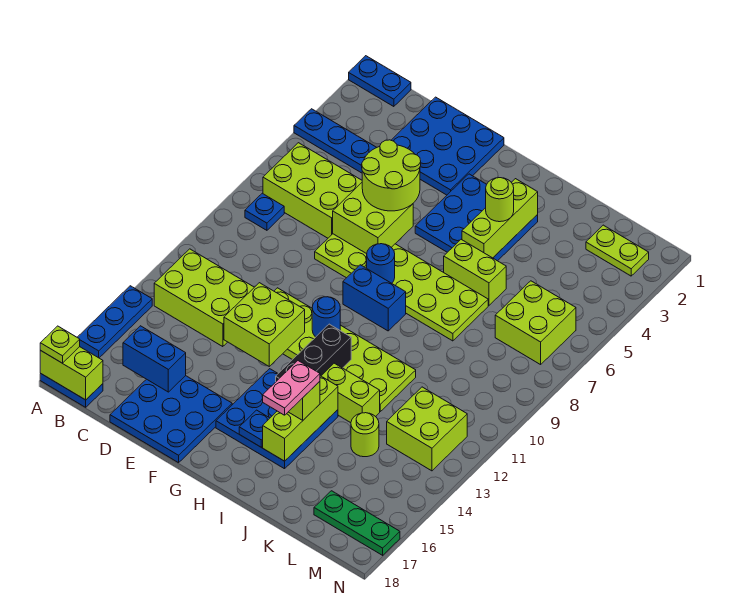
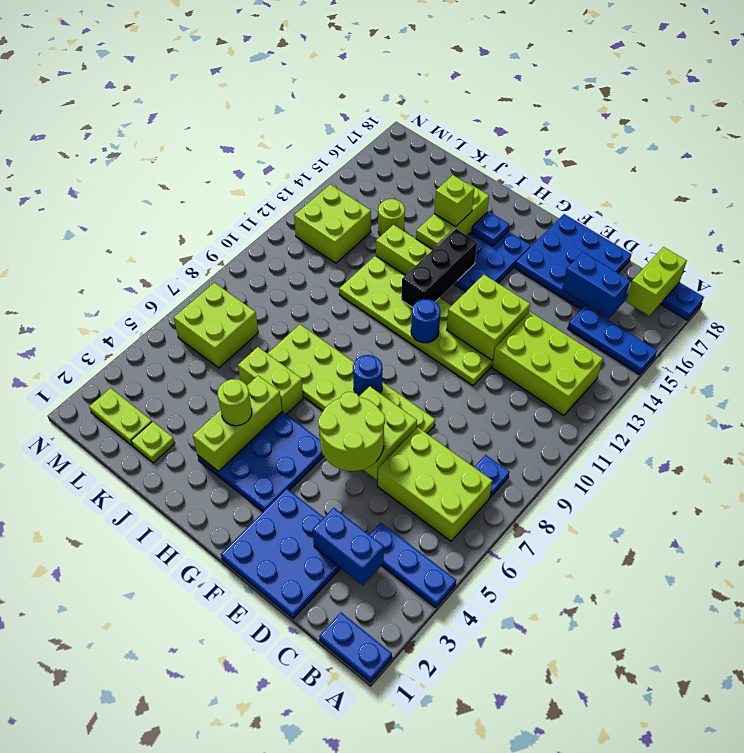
blue plate A14:A16 level 1 -> blue plate A15:C15 level 1
lime brick A18:B18 level 2 -> lime brick B17:B18 level 2
lime plate A18 level 3 -> lime plate K2 level 1
blue brick G9:H9 level 1 -> blue brick C3:D3 level 2
pink plate I15:I16 level 4 -> none
green plate L17:N17 level 1 -> none

